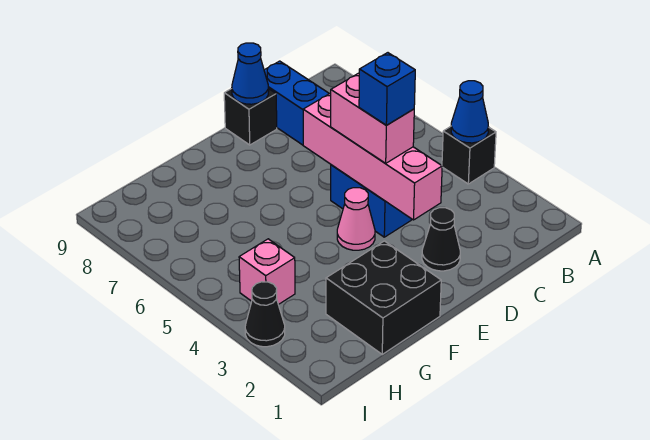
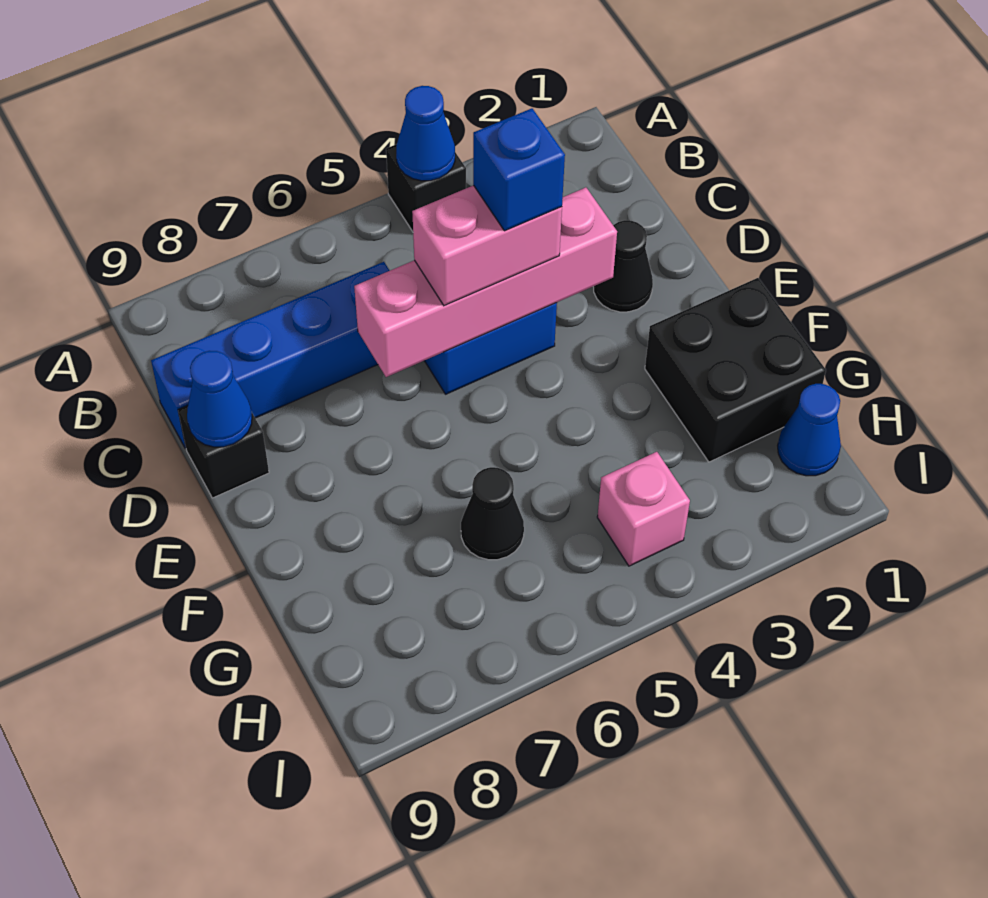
pink cone E4 level 1 -> none
none -> blue cone H1 level 1
black cone I3 level 1 -> black cone G6 level 1

